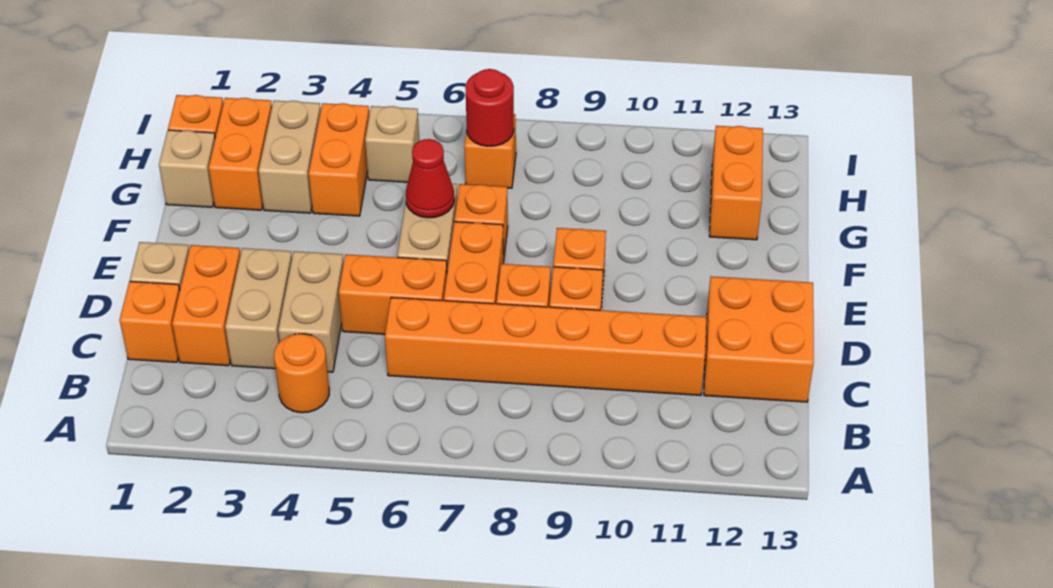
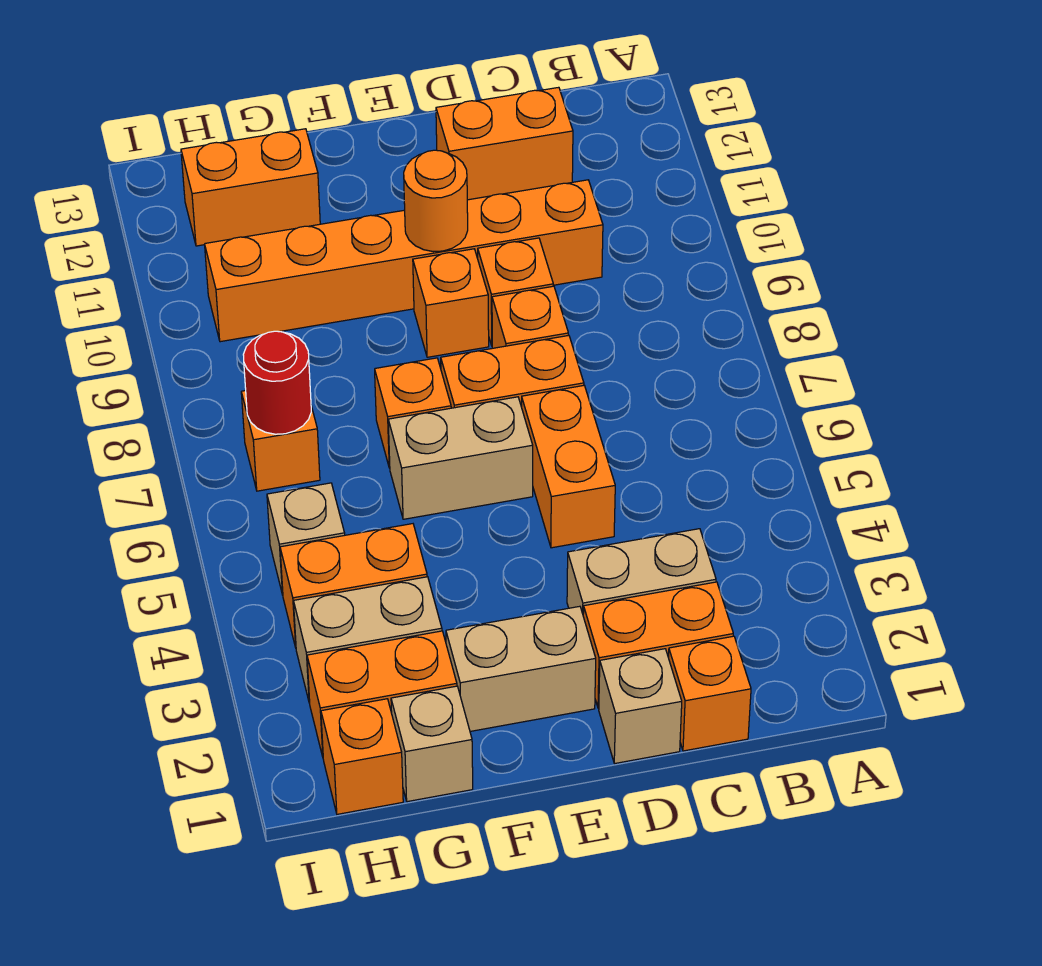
orange round brick B4 level 1 -> orange round brick E10 level 2
tan brick C4:D4 level 1 -> tan brick E2:F2 level 1
orange brick C6:C11 level 1 -> orange brick C10:H10 level 1
orange brick C12:D13 level 1 -> orange brick C12:D12 level 1
red cone F6 level 2 -> none

